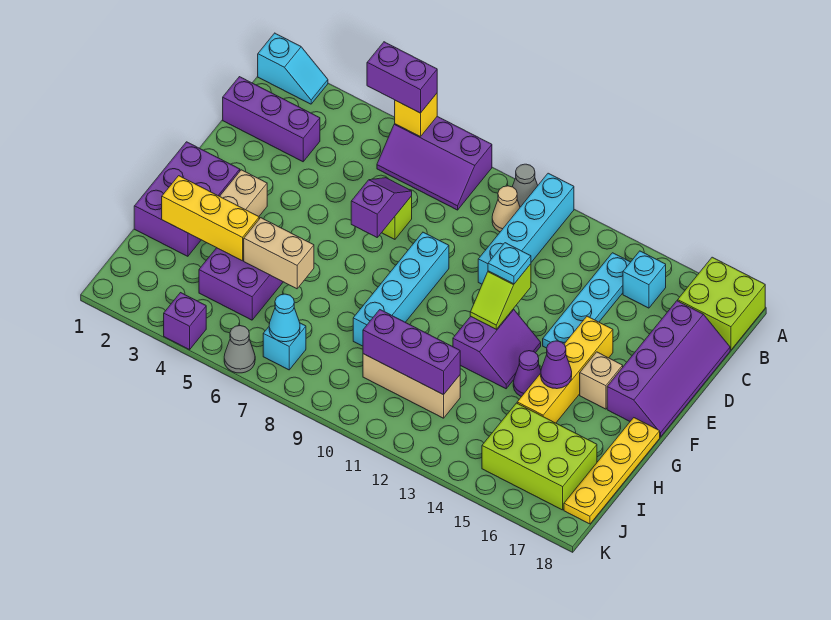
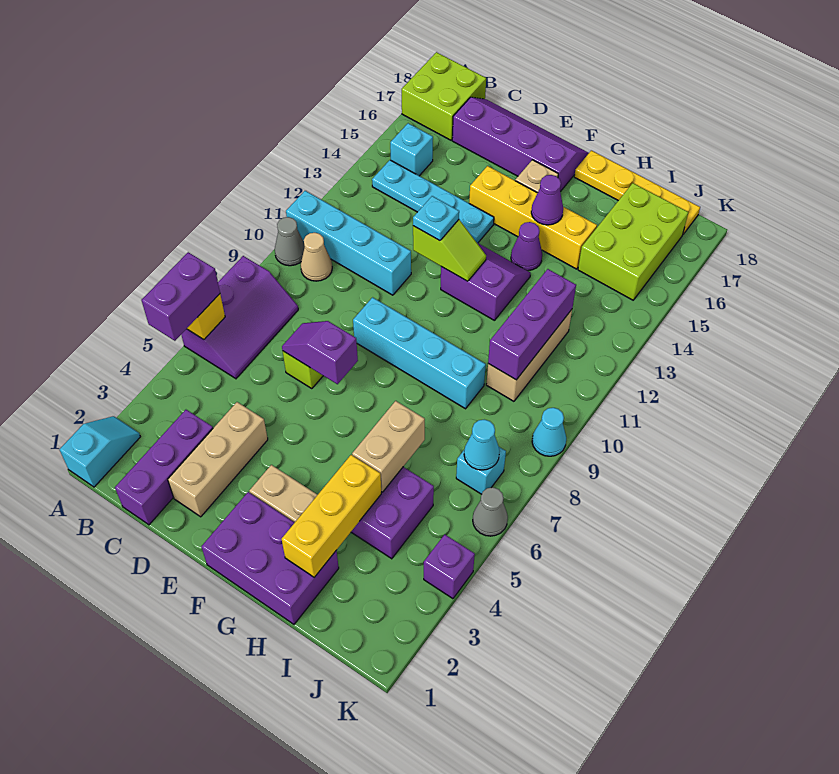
none -> tan brick D2:D4 level 1
none -> cyan cone K9 level 1

